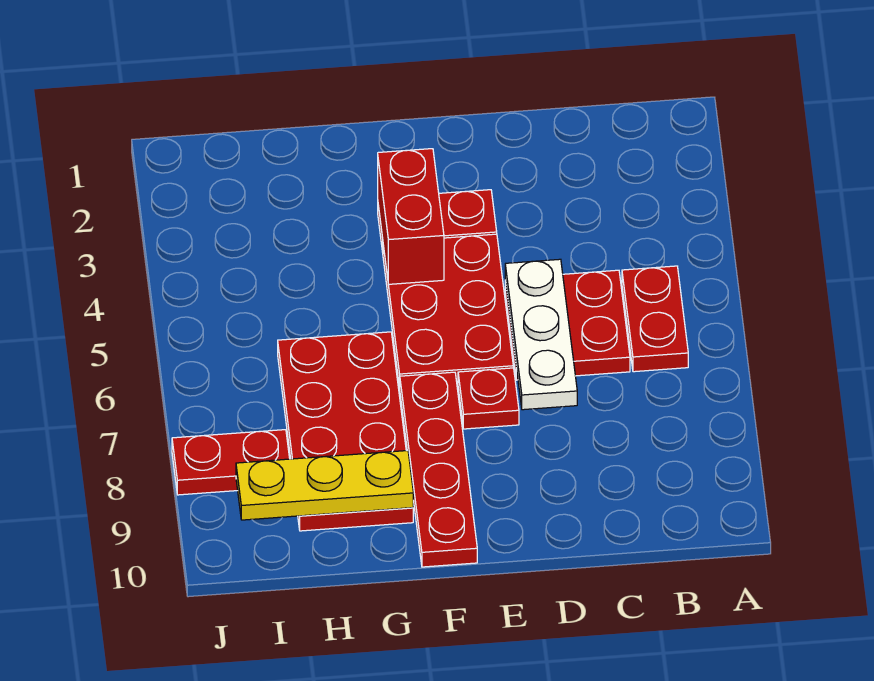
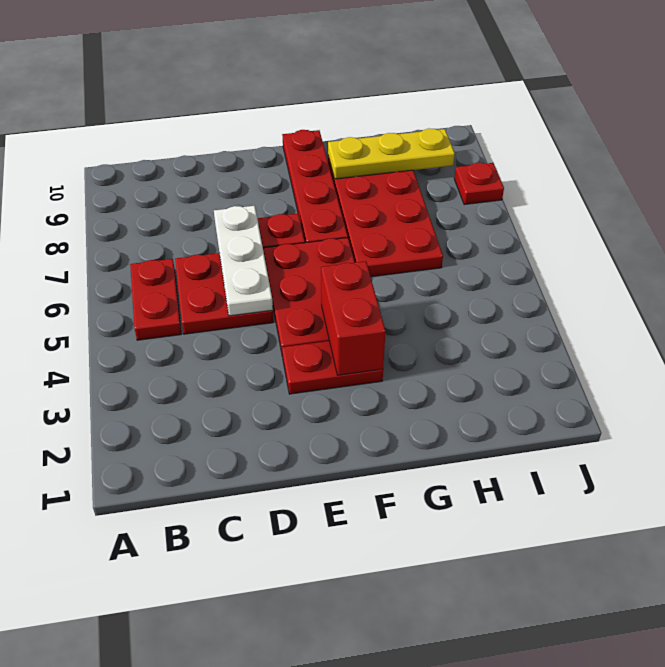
red plate I8:J8 level 1 -> red plate J8 level 1

